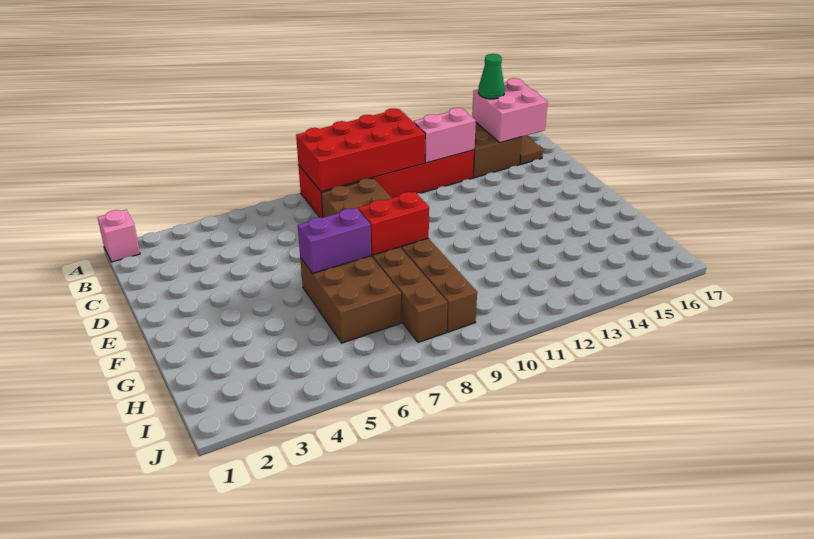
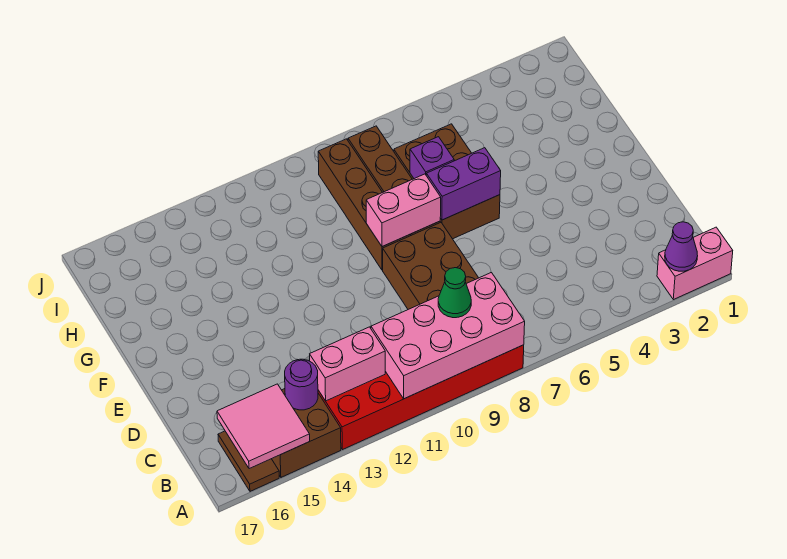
pink brick A1 level 1 -> pink brick A1:A2 level 1
none -> purple cone A2 level 2
red brick A8:B11 level 2 -> pink brick A8:B11 level 2
pink brick A15:B16 level 2 -> pink tile A15:B16 level 2
green cone A15 level 3 -> green cone B9 level 3
none -> purple round brick B14 level 2
red brick F8:F9 level 2 -> pink brick F8:F9 level 2
none -> purple brick G7 level 2

